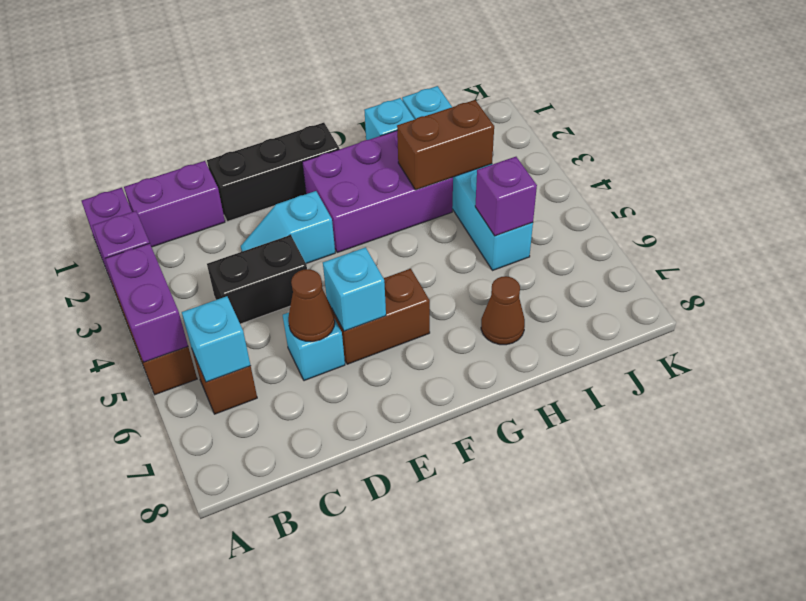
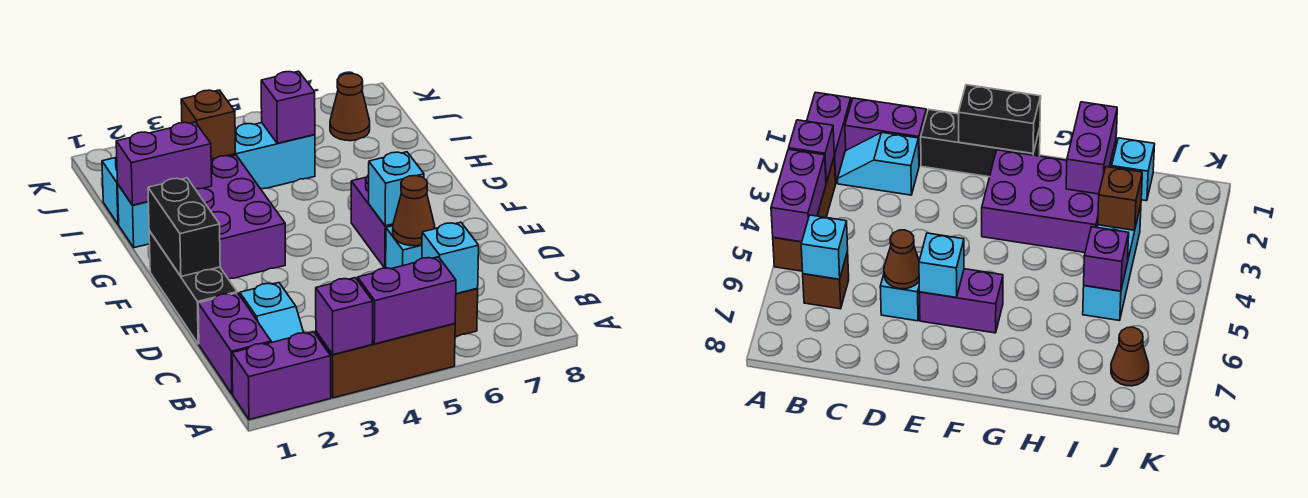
black brick C4:D4 level 1 -> black brick E1:F1 level 2
cyan slope D3:E3 level 1 top E -> cyan slope B2:C2 level 1 top C
brown brick E6:F6 level 1 -> purple brick E6:F6 level 1
none -> purple brick H1:H2 level 2
brown brick H3:I3 level 2 -> brown brick I3 level 2
brown cone H7 level 1 -> brown cone J7 level 1

